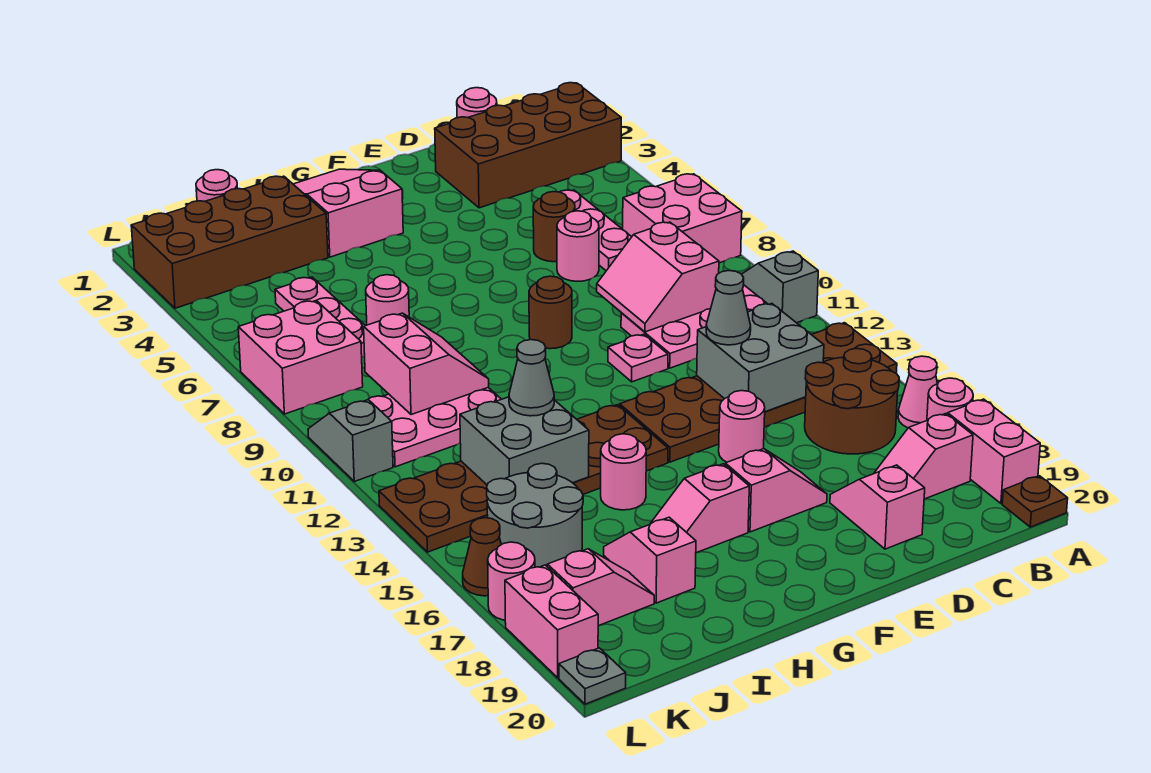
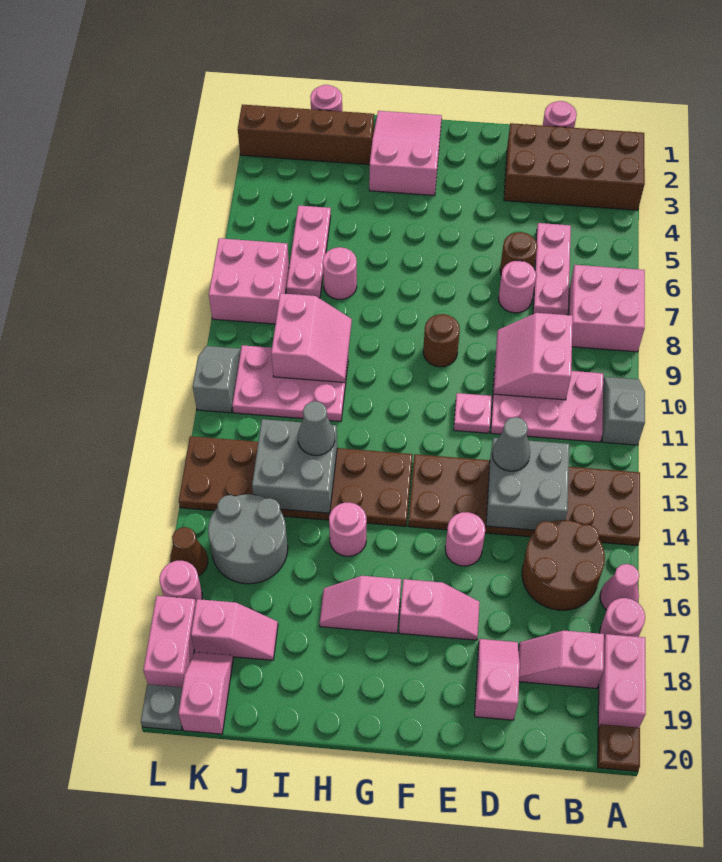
brown brick I2:L3 level 1 -> brown brick I2:L2 level 1
pink slope I17:I18 level 1 top 18 -> pink slope K19:K20 level 1 top 20

